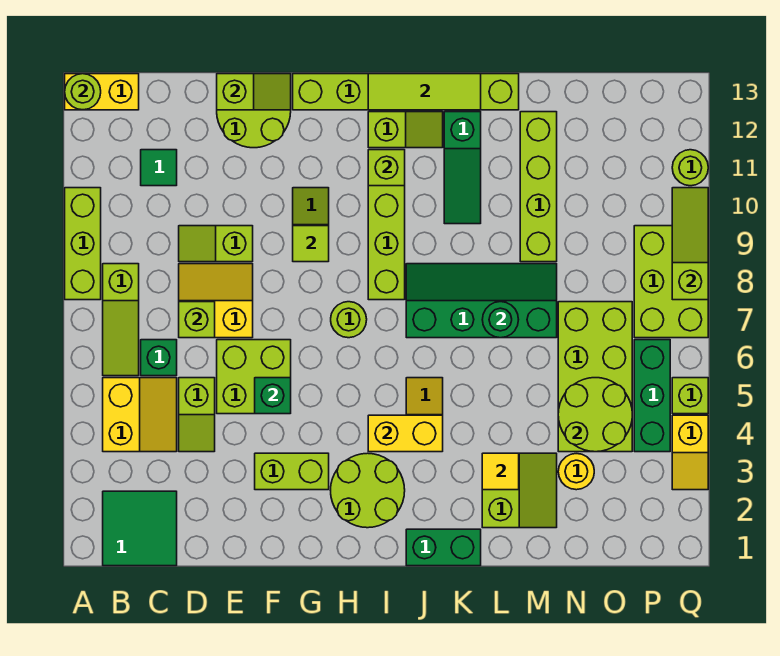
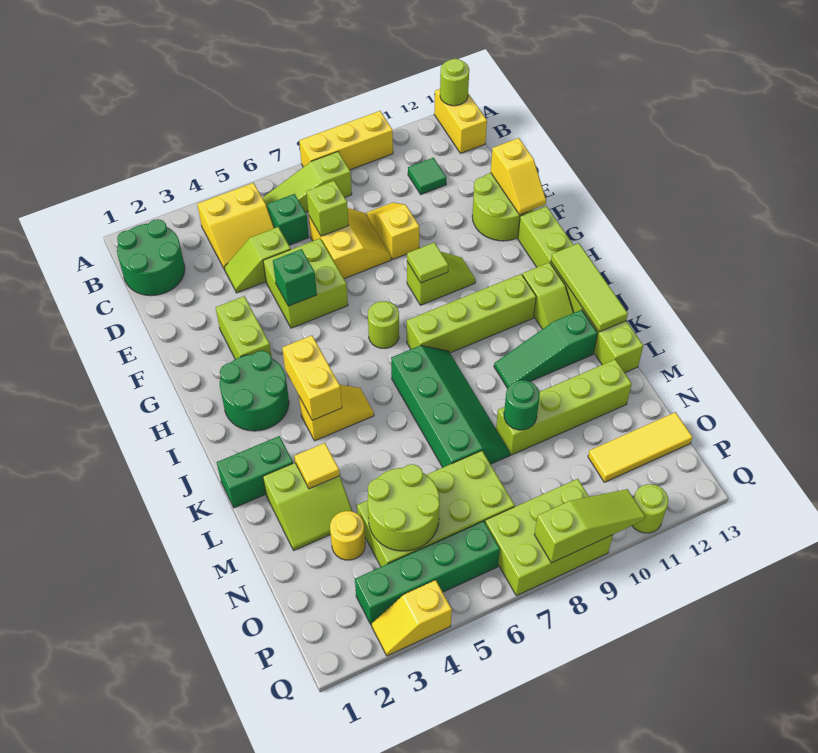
lime brick A8:A10 level 1 -> yellow brick A8:A10 level 1
green tile B1:C2 level 1 -> green round brick B1:C2 level 1
lime slope D9:E9 level 1 top E -> yellow slope D9:E9 level 1 top E
lime slope E13:F13 level 2 top E -> yellow slope E13:F13 level 2 top E
lime round brick H2:I3 level 1 -> green round brick H2:I3 level 1
lime brick I11 level 2 -> none
green brick J1:K1 level 1 -> green brick K1:K2 level 1
green round brick L7 level 2 -> green round brick M9 level 2
none -> yellow tile O11:O13 level 1
green brick P4:P6 level 1 -> green brick P3:P6 level 1
lime brick Q5 level 1 -> none

